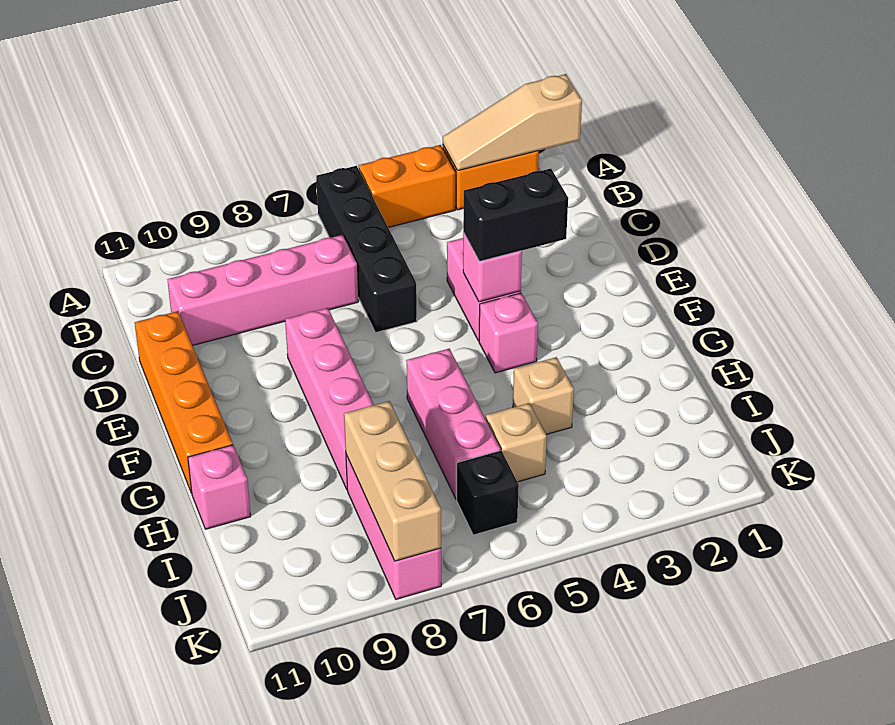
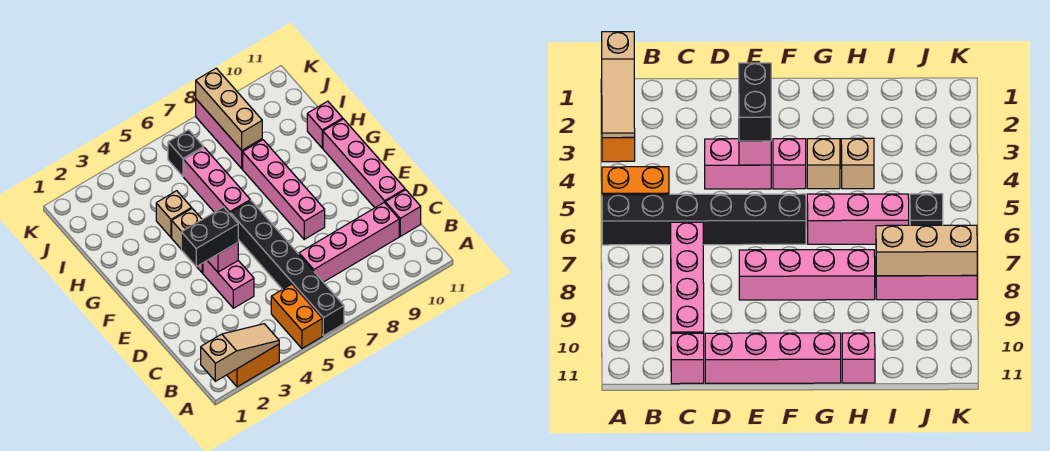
orange brick A4:A5 level 1 -> orange brick A5:B5 level 1
black brick A6:D6 level 1 -> black brick A6:F6 level 1
none -> pink brick C11 level 1
orange brick D11:G11 level 1 -> pink brick D11:G11 level 1
tan brick I5 level 1 -> tan brick G4 level 1

